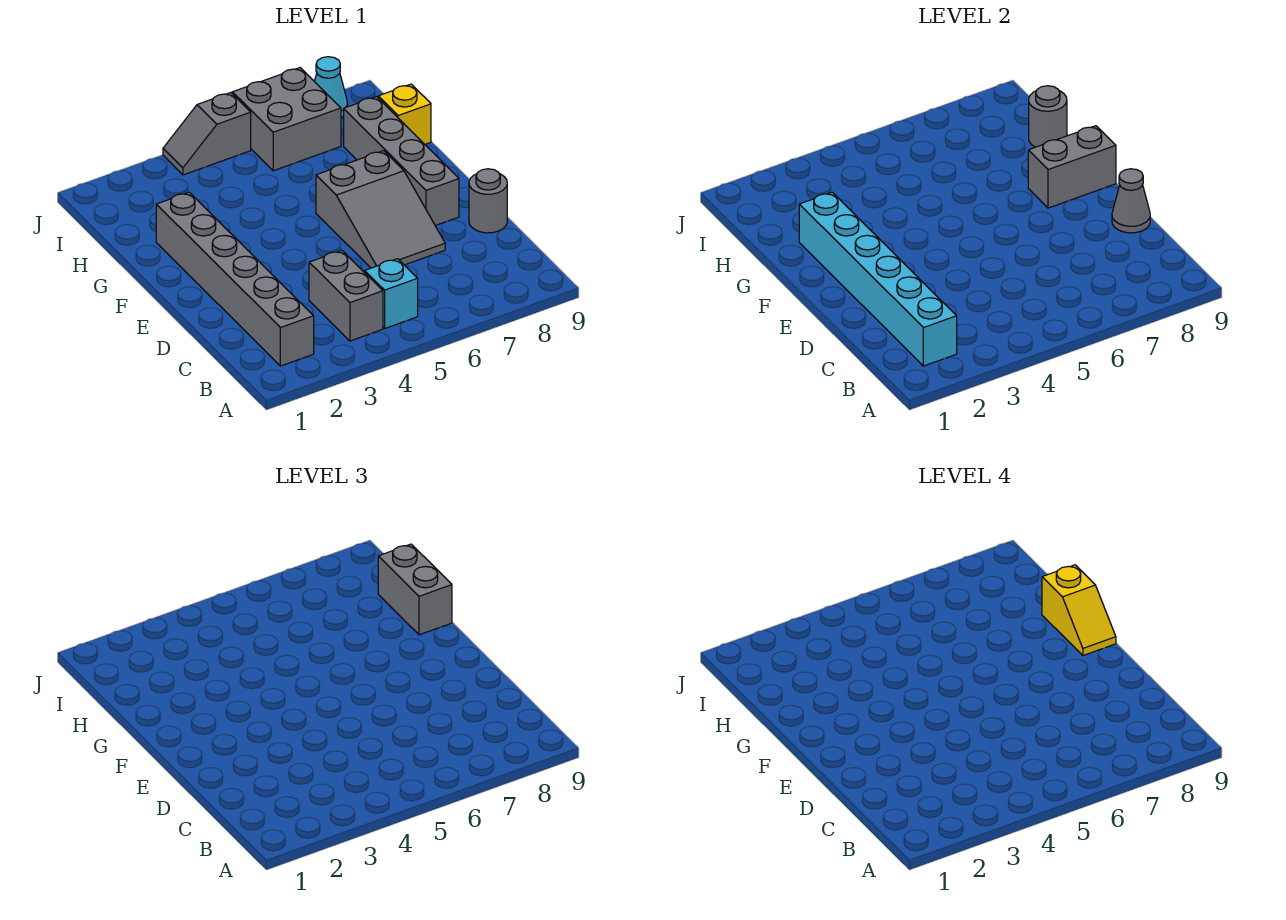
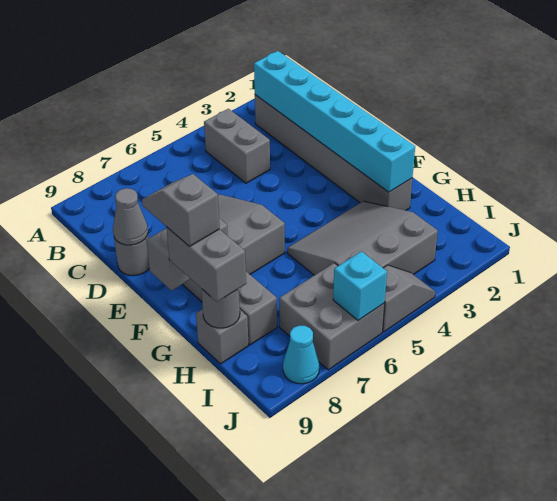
cyan brick B5 level 1 -> cyan brick J6 level 2
yellow slope F9:G9 level 4 top G -> grey slope F9:G9 level 4 top G
none -> grey slope G3:I5 level 1 top I
yellow brick H9 level 1 -> grey brick H9 level 1

